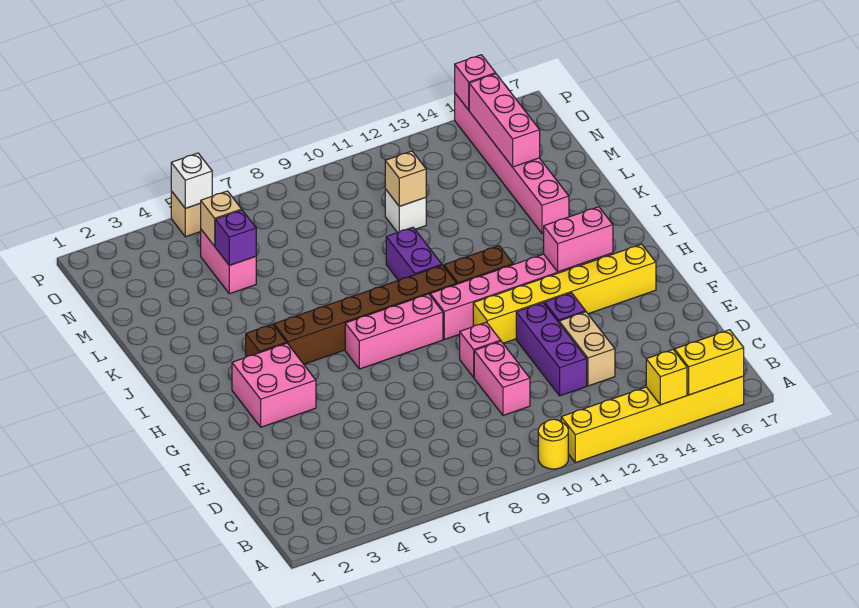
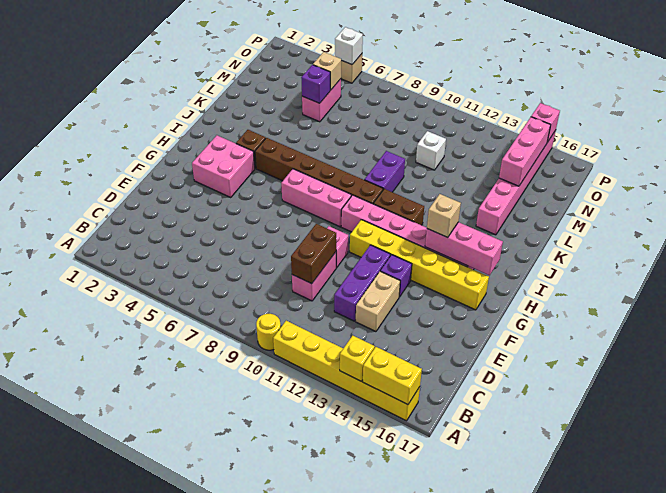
none -> brown brick D10:E10 level 2
pink brick H14:H15 level 2 -> pink brick H14:H16 level 2
tan brick M11 level 2 -> tan brick H14 level 3

